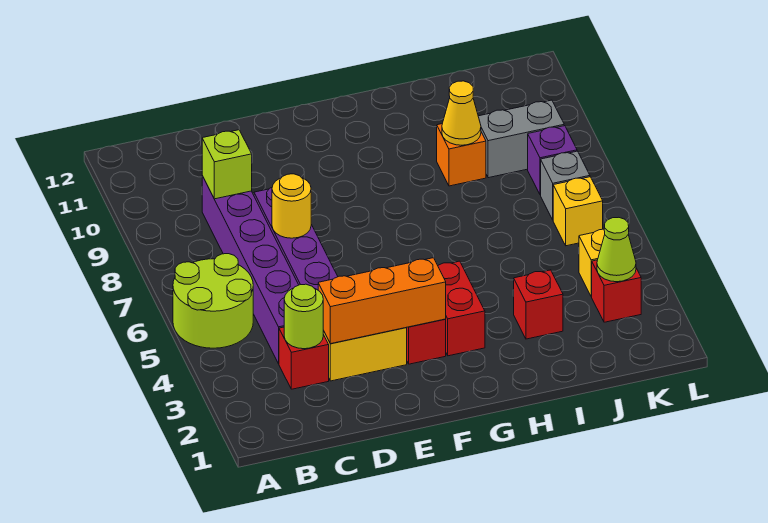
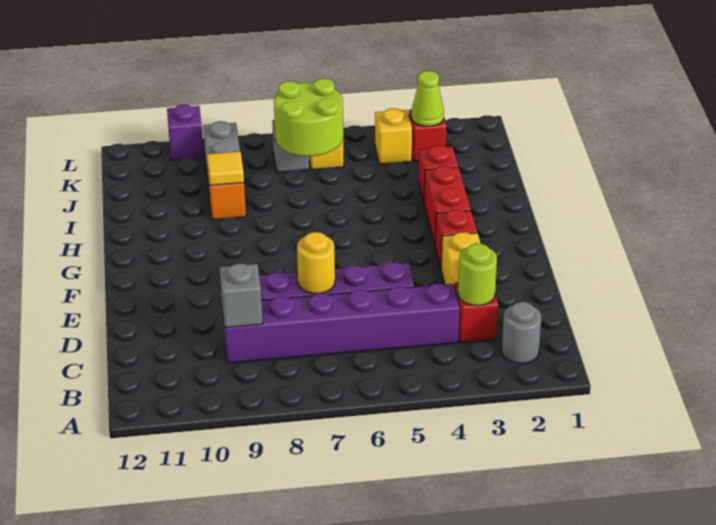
lime round brick A5:B6 level 1 -> lime round brick J6:K7 level 2
none -> grey round brick B2 level 1
lime brick C9 level 2 -> grey brick C9 level 2
orange brick D3:F3 level 2 -> none
red brick G3:G4 level 1 -> red brick G3:H3 level 1
yellow cone I9 level 2 -> yellow tile I9 level 2
purple brick K8 level 1 -> purple brick L10 level 1

